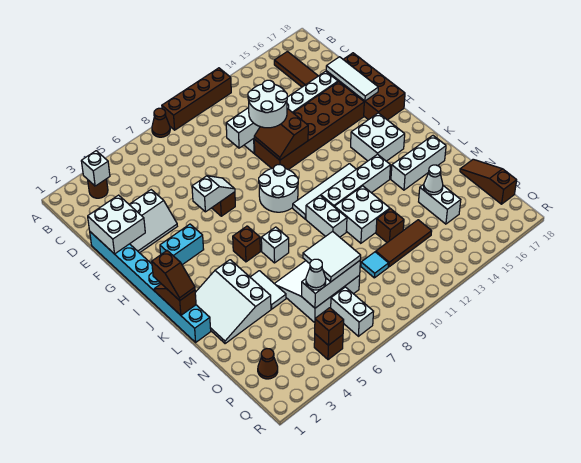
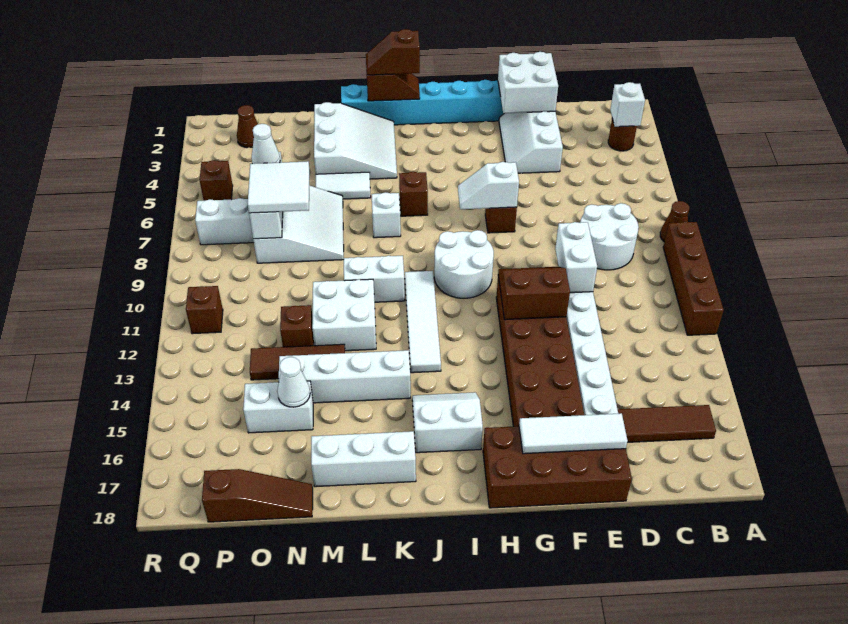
white round brick E11:F12 level 3 -> white round brick C8:D9 level 1
white slope G6:G7 level 2 top 6 -> white slope G7:H7 level 2 top G
cyan brick H3:H4 level 1 -> none
white brick I15:J16 level 1 -> white slope I15:J16 level 1 top 16
white slope K2:M4 level 1 top 4 -> white slope K2:M4 level 1 top M
white brick K11:K14 level 1 -> white brick K14:N14 level 1
white brick L15:L17 level 1 -> white brick K17:M17 level 1
cyan tile O10 level 1 -> none
brown tile O11:O13 level 1 -> brown tile M13:O13 level 1
brown brick Q5 level 2 -> brown brick Q11 level 1

